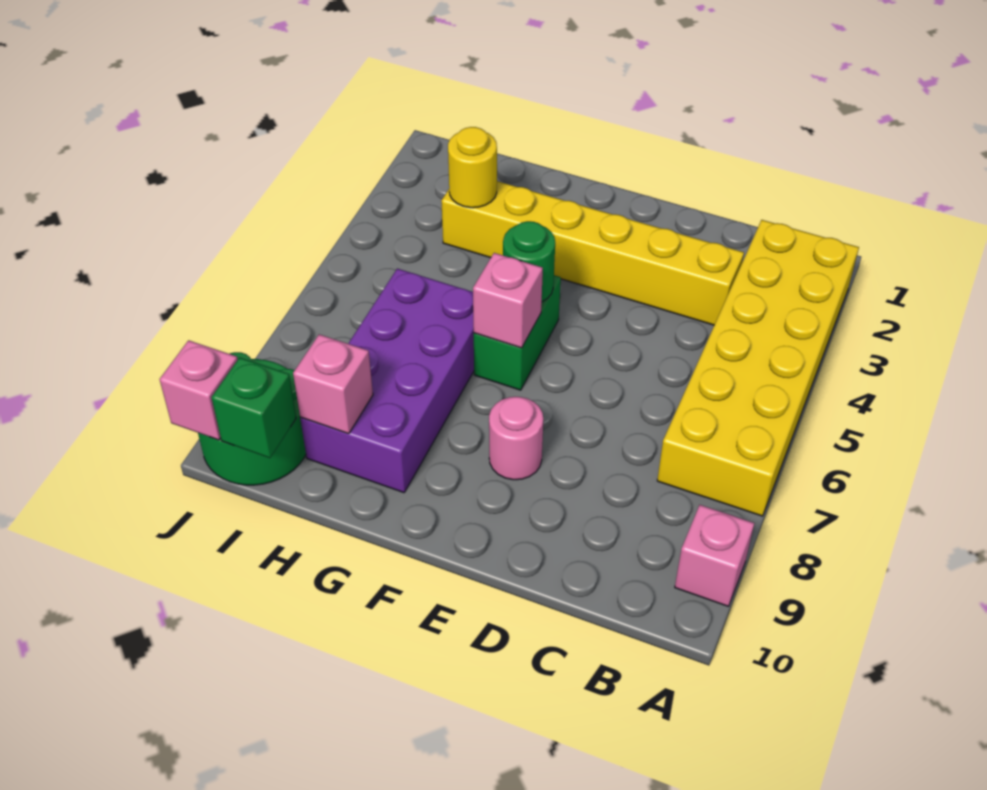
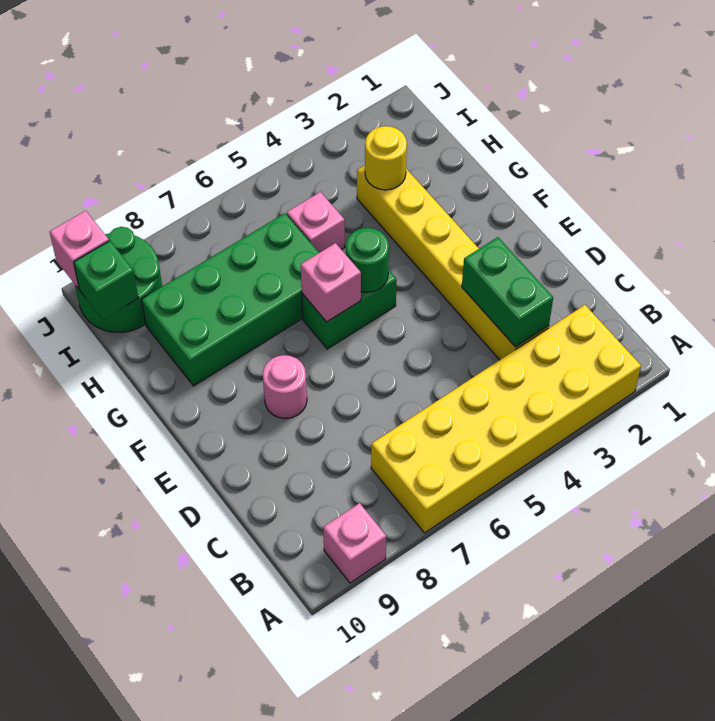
none -> green brick C3:D3 level 2
purple brick G6:H9 level 1 -> green brick G6:H9 level 1
pink brick H9 level 2 -> pink brick H5 level 1

